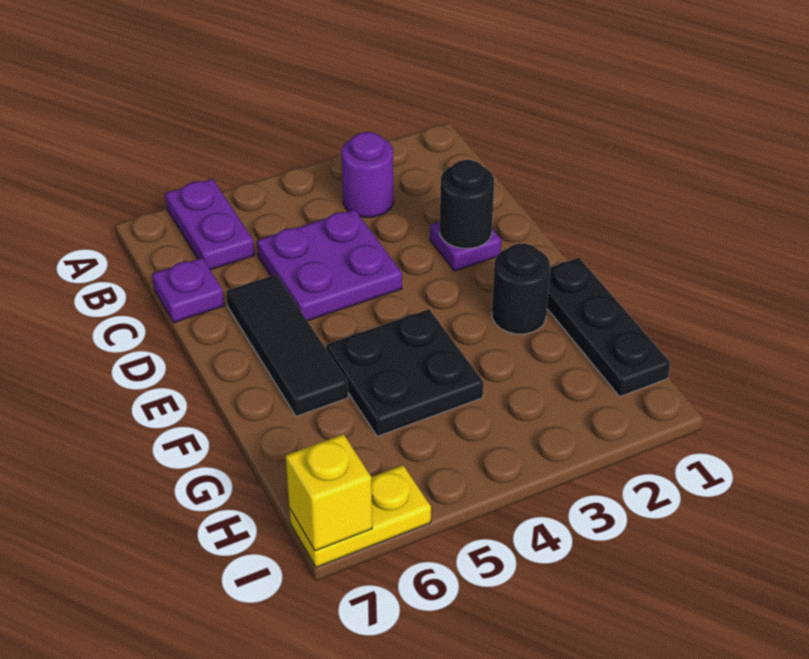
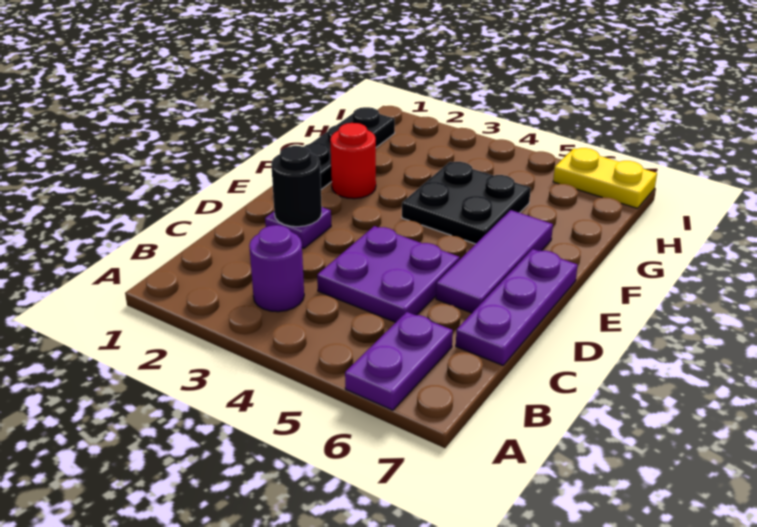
purple plate C7 level 1 -> purple plate C7:E7 level 1
black tile D6:F6 level 1 -> purple tile D6:F6 level 1
black round brick F2 level 1 -> red round brick F2 level 1
yellow brick I7 level 2 -> none

